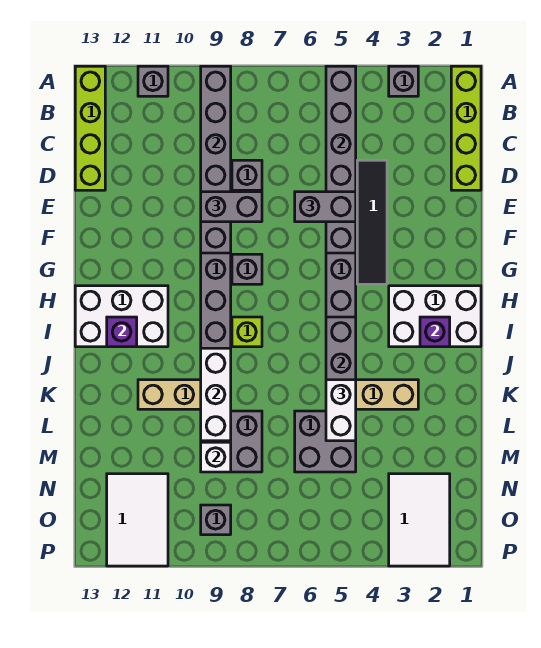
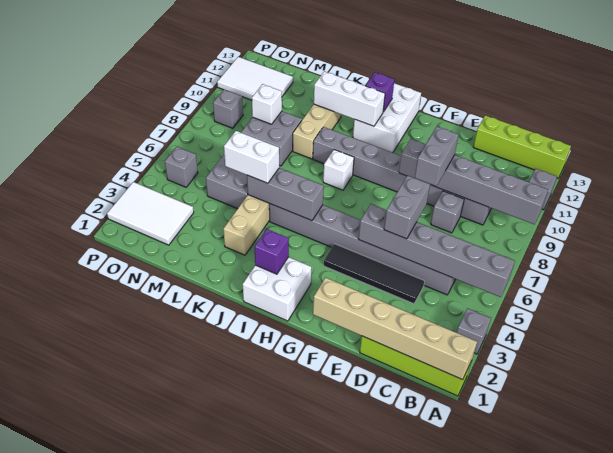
none -> tan brick A1:F1 level 2
grey brick G8 level 1 -> grey brick O5 level 1
white brick H1:I3 level 1 -> white brick H1:I2 level 1
lime brick I8 level 1 -> white brick I8 level 1
white brick J9:L9 level 2 -> white brick I11:K11 level 2

